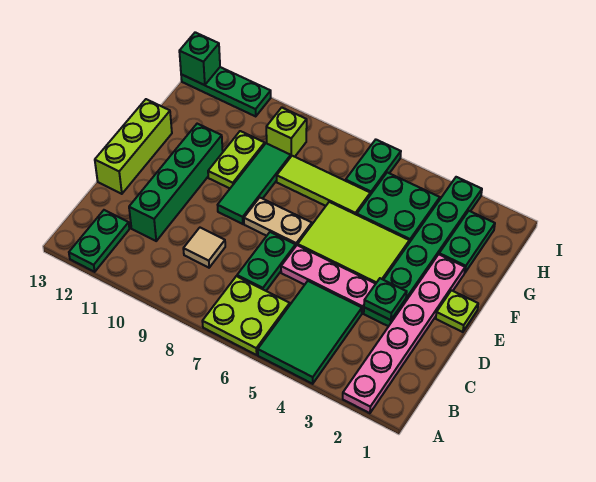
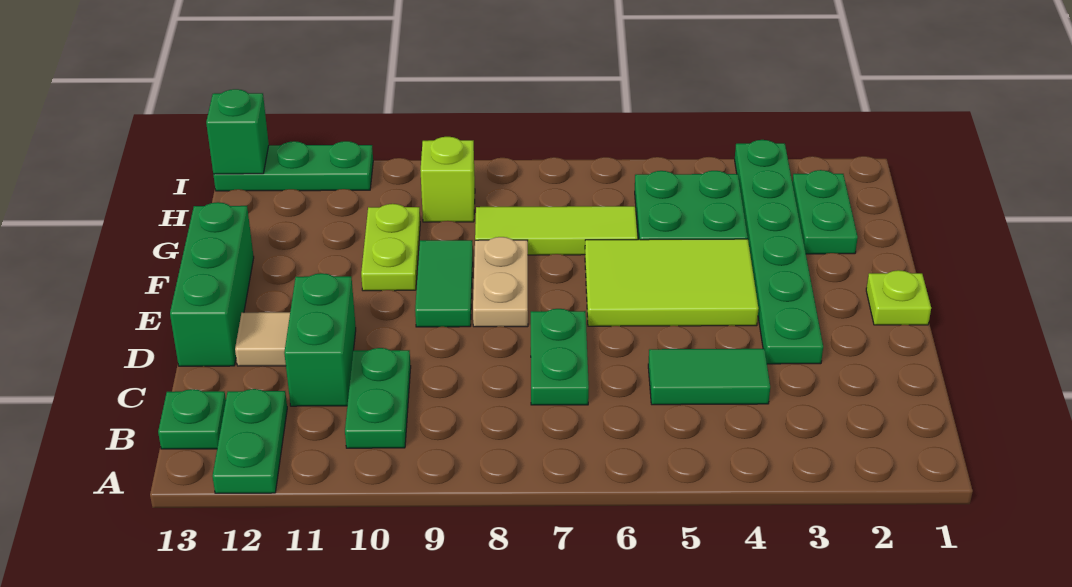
pink plate A2:F2 level 1 -> none
green tile A4:C5 level 1 -> green tile C4:C5 level 1
lime plate A6:B7 level 1 -> none
tan tile C9 level 1 -> tan tile D12 level 1
green brick C11:F11 level 1 -> green brick C11:D11 level 1
green plate D3 level 2 -> green plate B13 level 1
pink plate D4:D6 level 1 -> none
lime brick D13:F13 level 1 -> green brick D13:F13 level 1
tan plate E7:E8 level 1 -> tan plate E8:F8 level 1
green tile E9:G9 level 1 -> green tile E9:F9 level 1
green plate H6:I6 level 1 -> green plate B10:C10 level 1

